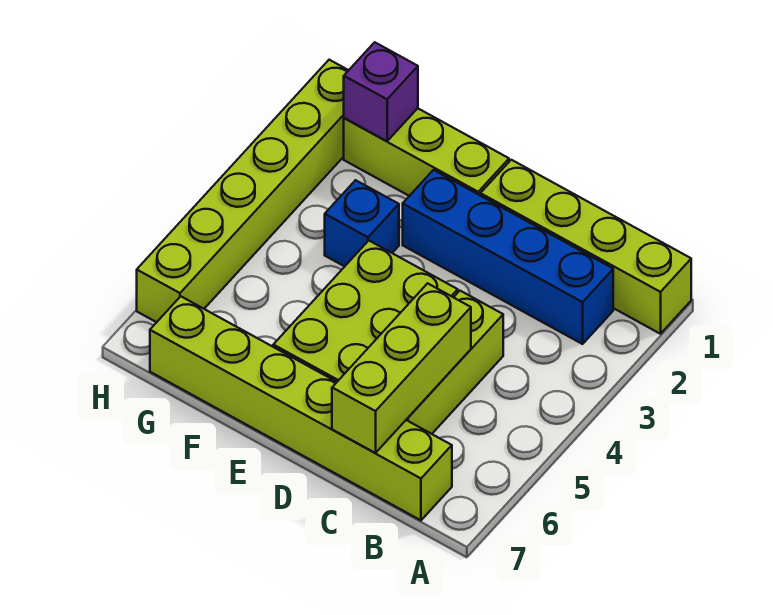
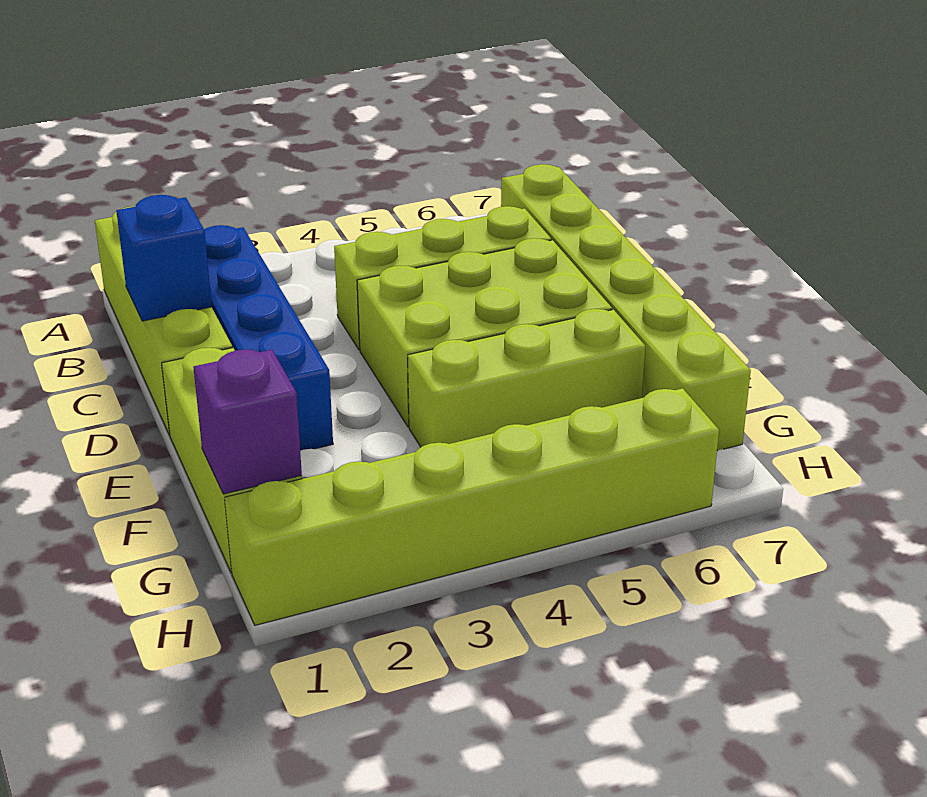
lime brick C5:C7 level 2 -> lime brick F4:F6 level 1
blue brick F3 level 1 -> blue brick C1 level 2

